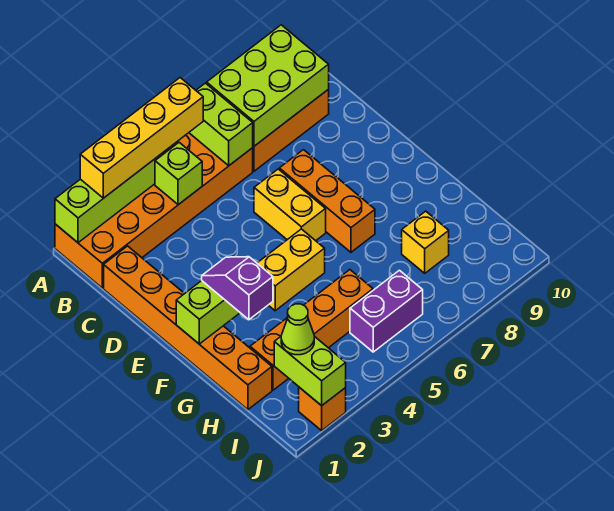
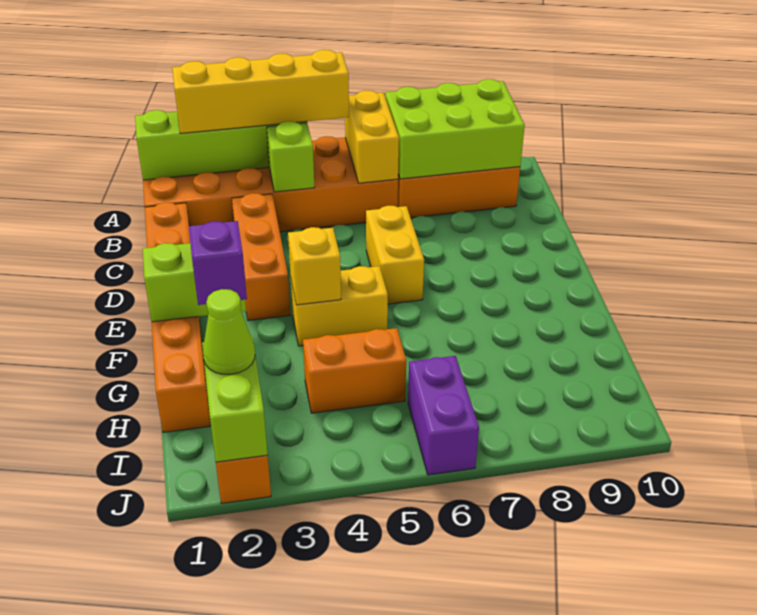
lime brick A6:B6 level 2 -> yellow brick A6:B6 level 2
orange brick D7:F7 level 1 -> orange brick C3:E3 level 1
orange brick H2:H5 level 1 -> orange brick H4:H5 level 1
yellow brick H8 level 1 -> yellow brick F4 level 2
purple brick I5:I6 level 1 -> purple brick I6:J6 level 1

